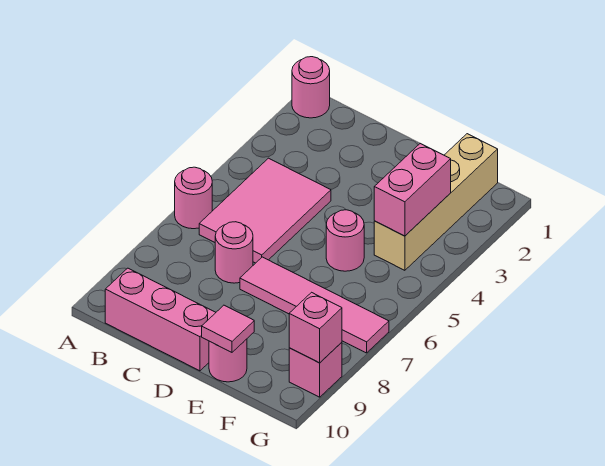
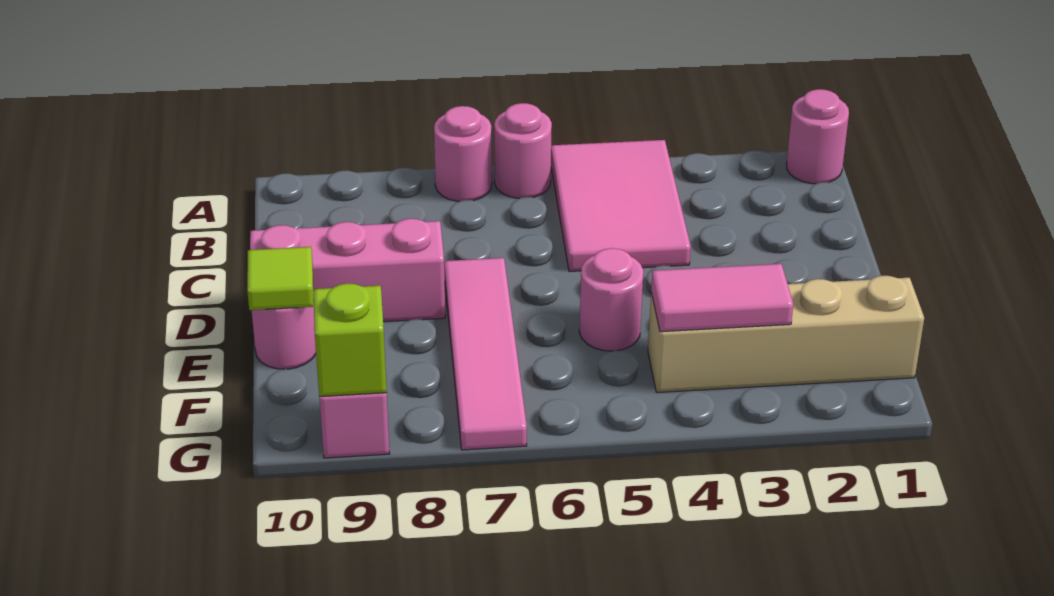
pink tile B4:C6 level 1 -> pink tile A4:C5 level 1
pink brick B10:D10 level 1 -> pink brick D8:D10 level 1
pink round brick C7 level 1 -> pink round brick A7 level 1
pink tile E10 level 2 -> lime tile E10 level 2
pink brick F3:F4 level 2 -> pink tile F3:F4 level 2
pink brick G9 level 2 -> lime brick G9 level 2

